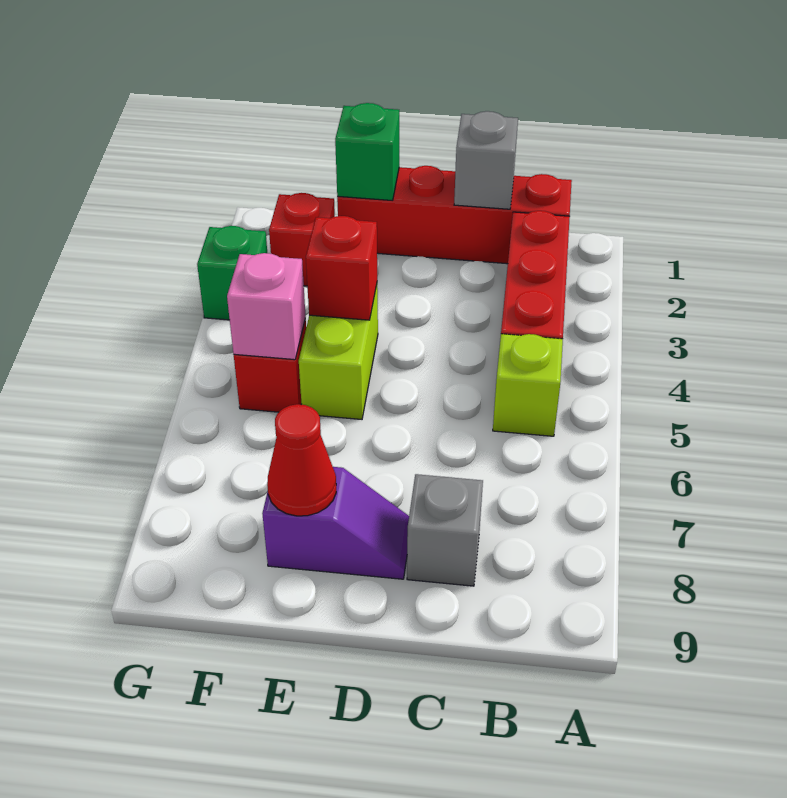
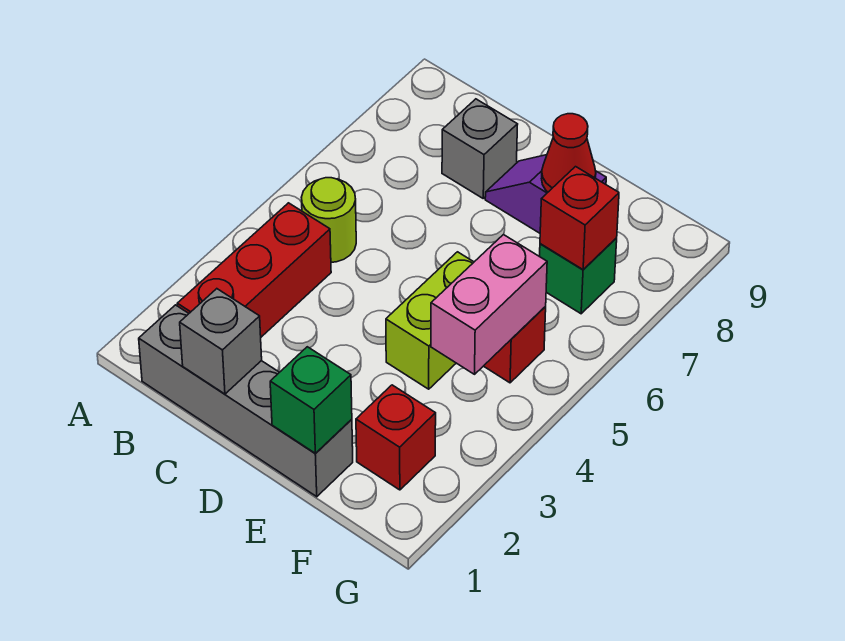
red brick B1:E1 level 1 -> grey brick B1:E1 level 1
lime brick B5 level 1 -> lime round brick B5 level 1
red brick E4 level 2 -> red brick F7 level 2
pink brick F5 level 2 -> pink brick F4:F5 level 2
green brick G3 level 1 -> green brick F7 level 1

